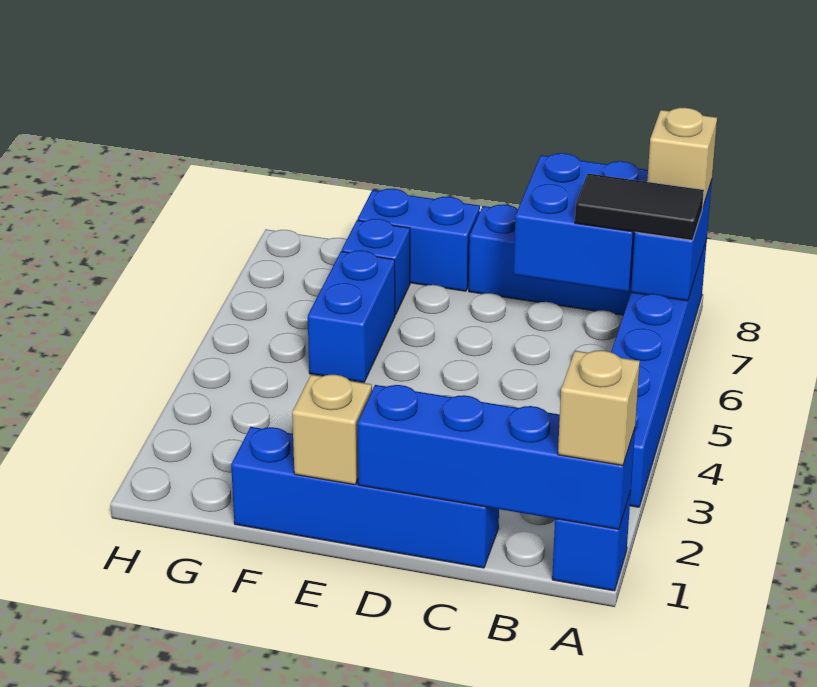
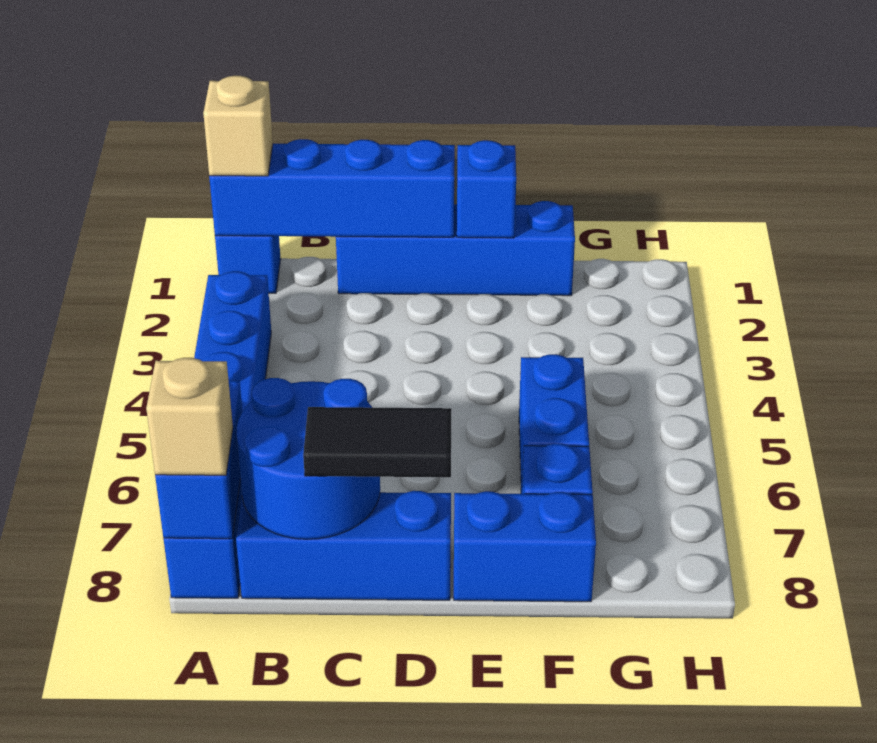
black tile A7:B7 level 3 -> black tile C8:D8 level 3
blue brick B7:C8 level 2 -> blue round brick B7:C8 level 2
tan brick E1 level 2 -> blue brick E1 level 2

